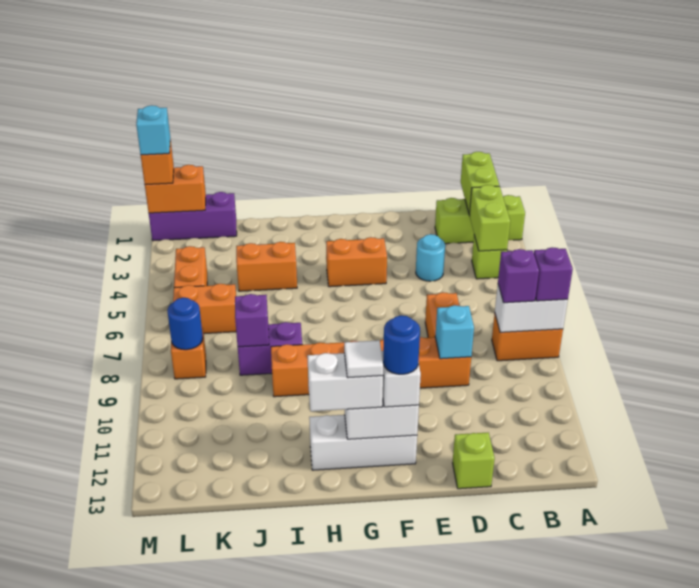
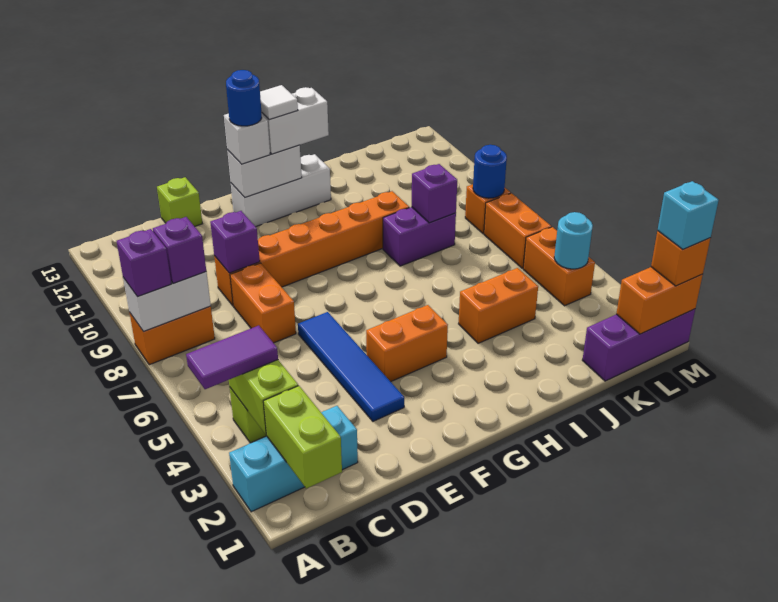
lime brick A2:C2 level 1 -> cyan brick A2:C2 level 1
none -> purple tile A4:B4 level 3
cyan round brick D4 level 1 -> cyan round brick L4 level 2
cyan brick D9 level 2 -> purple brick D9 level 2
none -> blue tile E3:E6 level 1
orange brick K6:L6 level 1 -> orange brick L6:L7 level 1

